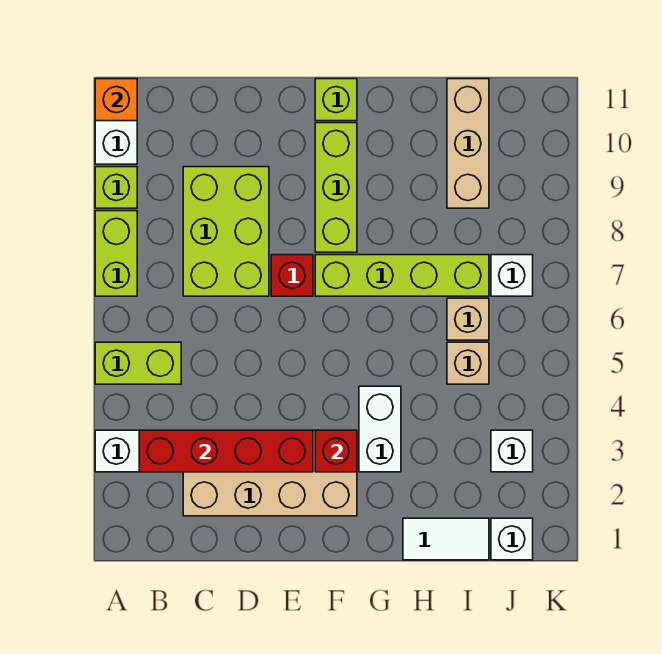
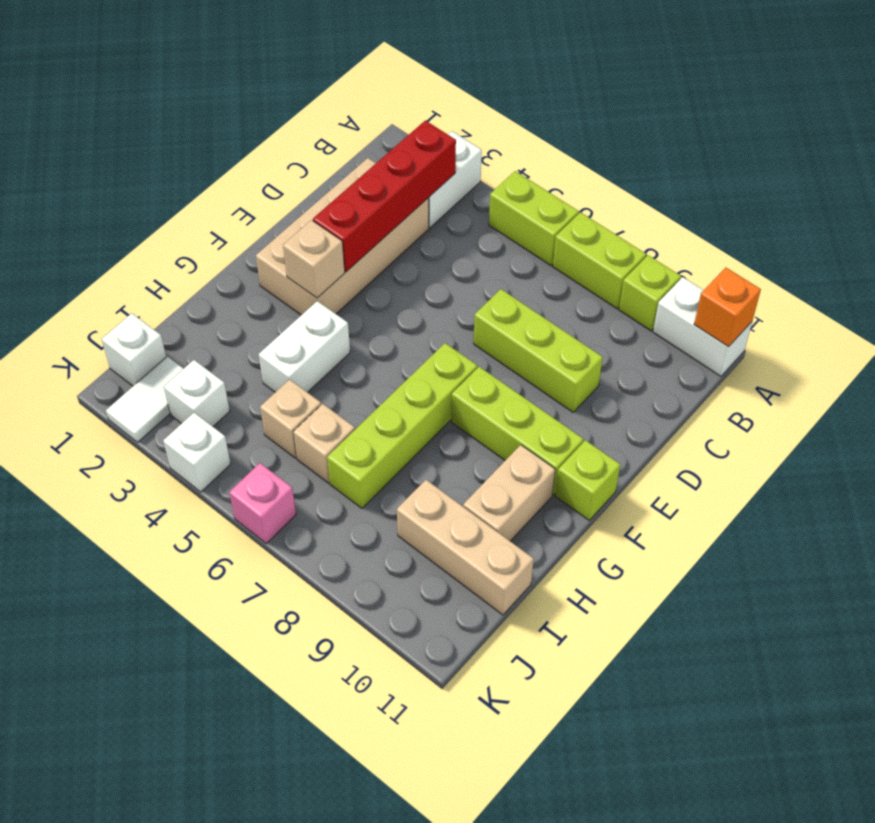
lime brick A5:B5 level 1 -> lime brick A5:A6 level 1
lime brick C7:D9 level 1 -> lime brick D7:D9 level 1
red brick E7 level 1 -> none
red brick F3 level 2 -> tan brick F3 level 2
white brick G3:G4 level 1 -> white brick G4:H4 level 1
none -> tan brick G10:H10 level 1
white tile H1:I1 level 1 -> white tile J2:K2 level 1
white brick J7 level 1 -> white brick K4 level 1
none -> pink brick K6 level 1

